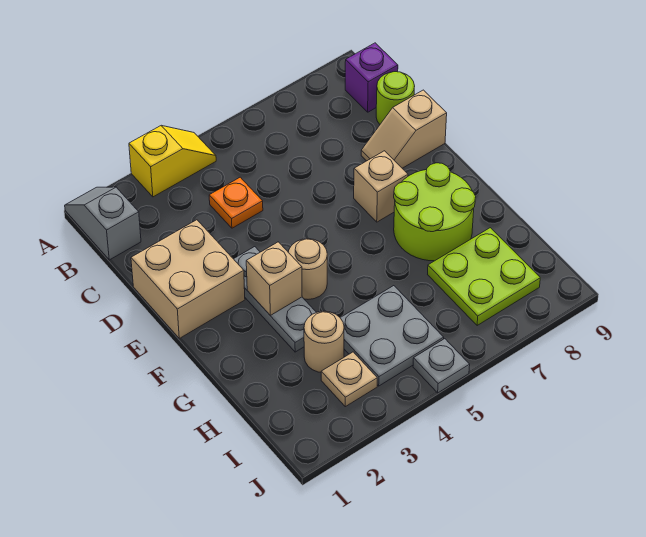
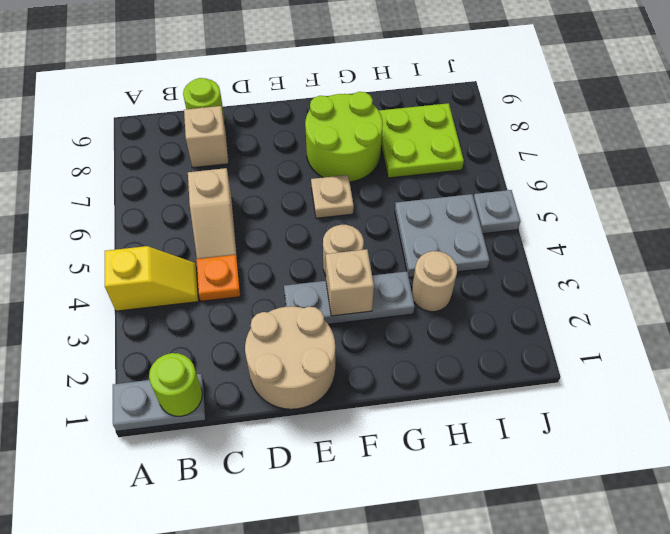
grey slope A1:B1 level 1 top B -> grey plate A1:B1 level 1
yellow slope A3:A4 level 1 top 3 -> yellow slope A4:B4 level 1 top A
none -> lime round brick B1 level 2
purple brick B9 level 1 -> none
tan brick D1:E2 level 1 -> tan round brick D1:E2 level 1
tan slope D8:D9 level 1 top 9 -> tan slope C5:C6 level 1 top 6
tan brick E7 level 1 -> tan brick C8 level 1
tan plate I3 level 1 -> tan plate F6 level 1

